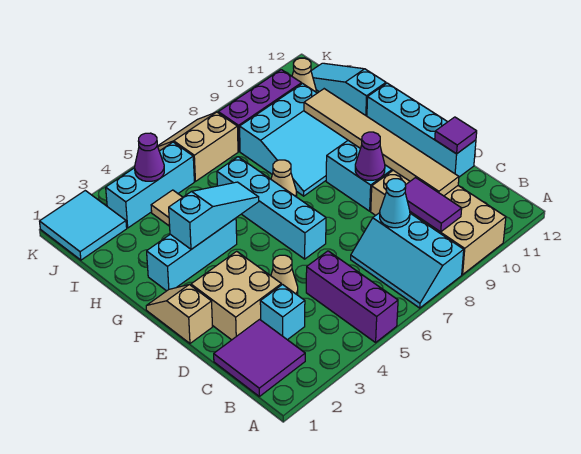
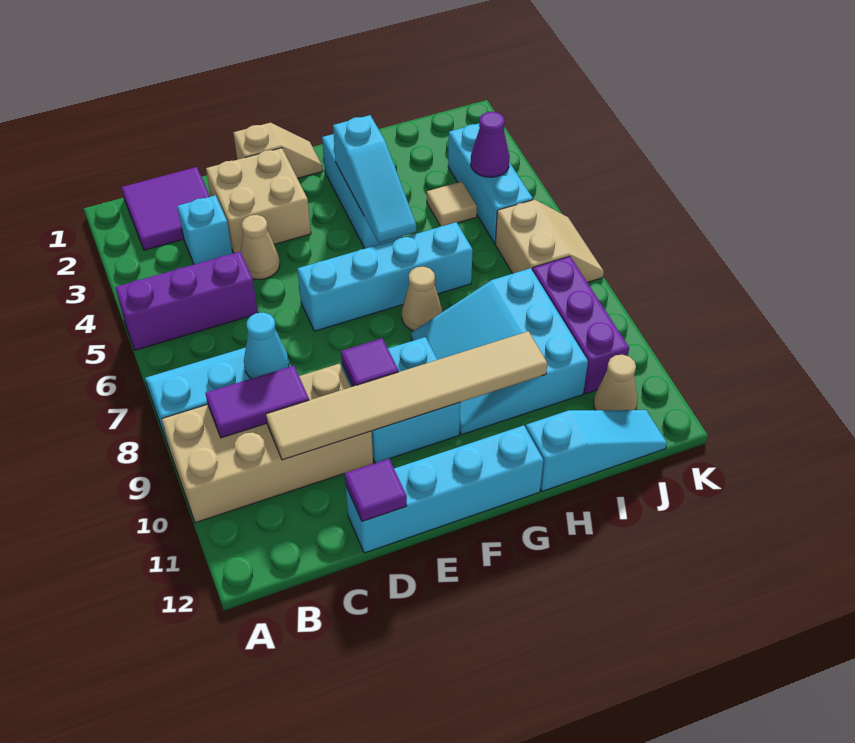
purple cone E9 level 2 -> purple tile E9 level 2
cyan tile J1:K2 level 1 -> none

